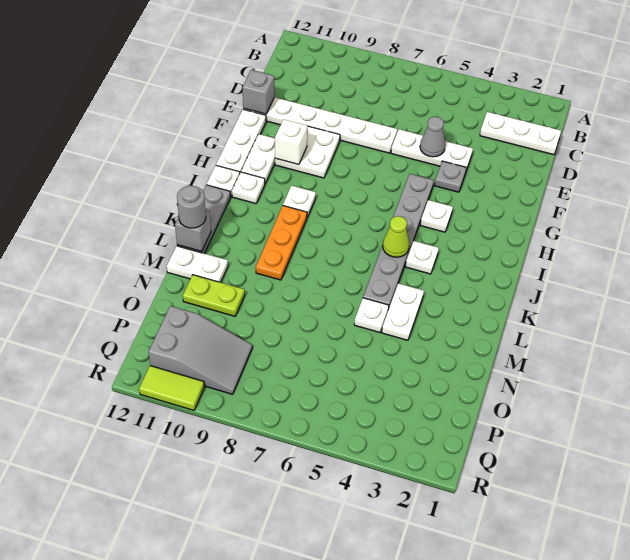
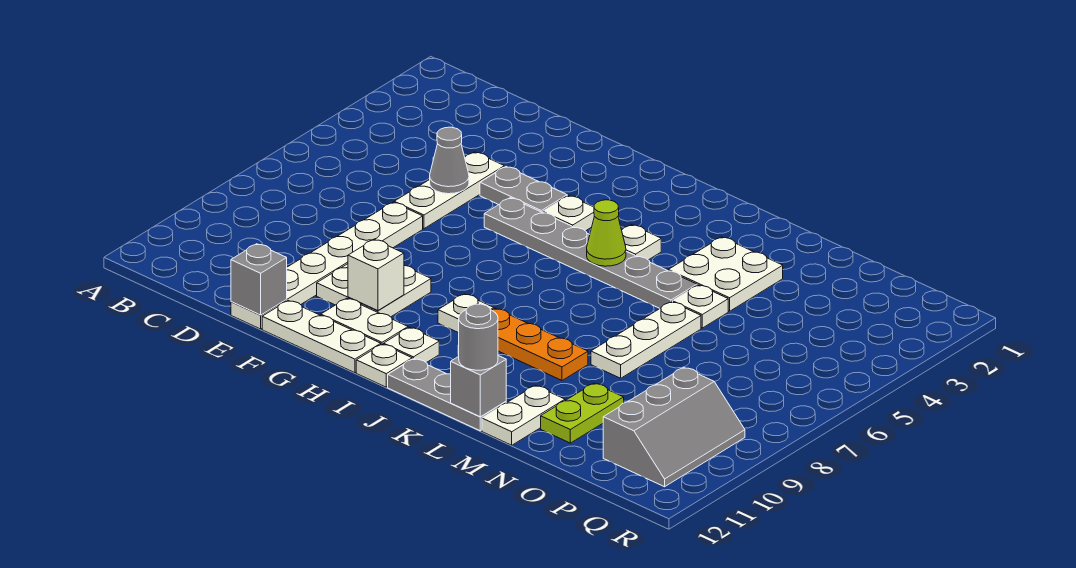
white plate C1:C3 level 1 -> white plate M6:M8 level 1
grey plate F4 level 1 -> grey plate F4:G4 level 1
white plate L4:M4 level 1 -> white plate L3:M4 level 1
grey slope P9:Q11 level 1 top 11 -> grey slope P9:Q11 level 1 top P
lime tile R10:R11 level 1 -> none

